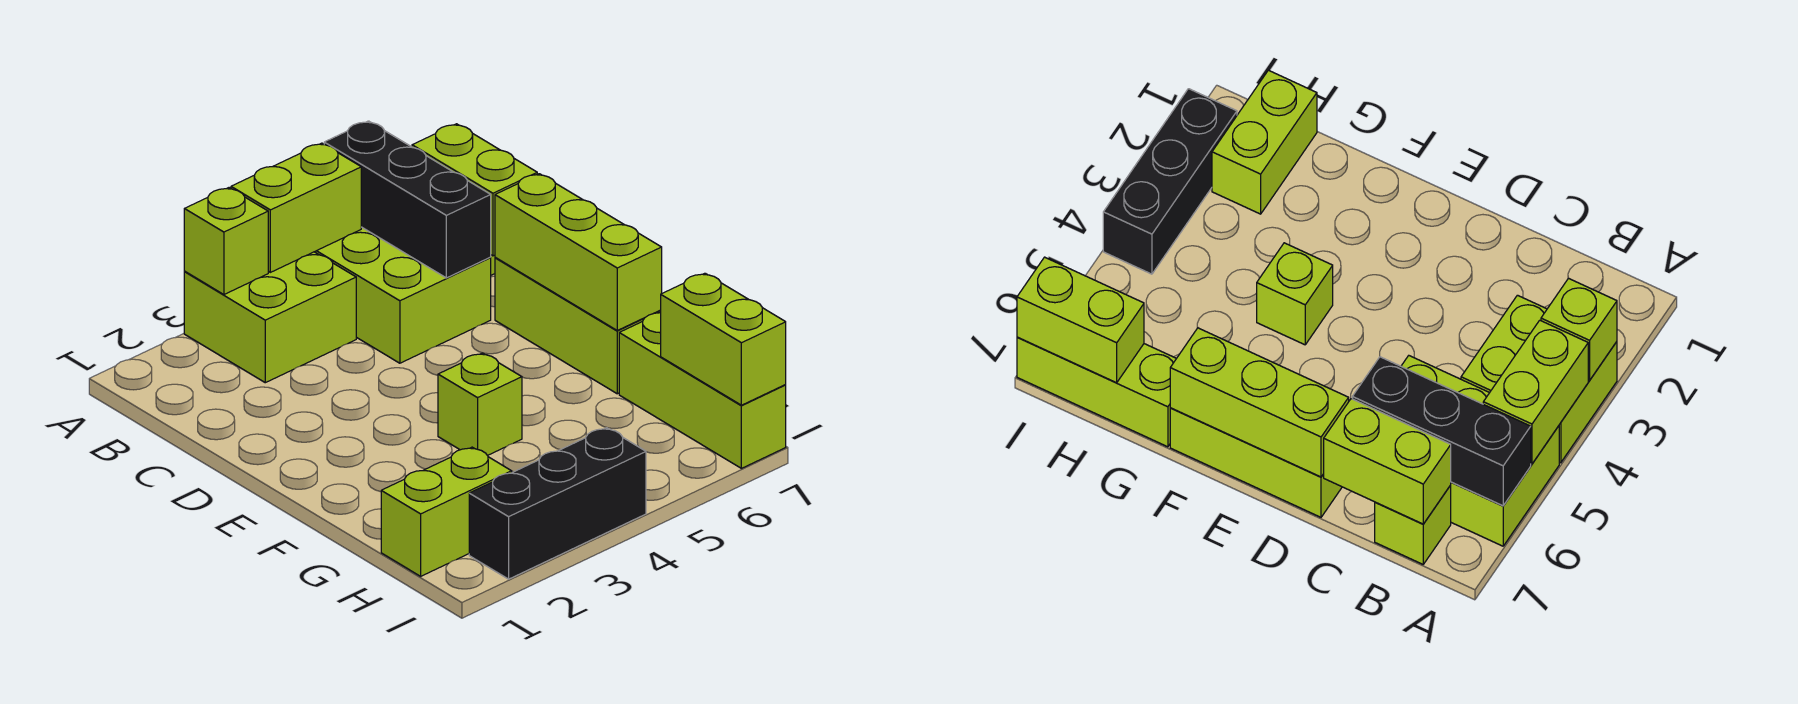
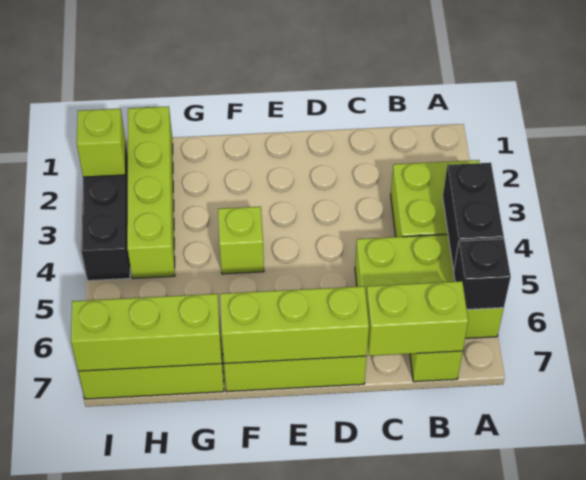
lime brick A3 level 2 -> lime brick I2 level 2
lime brick A4:A5 level 2 -> black brick A4:A5 level 2
black brick A6:C6 level 2 -> black brick A6 level 2
lime brick H1:H2 level 1 -> lime brick H1:H4 level 1
lime brick H7:I7 level 2 -> lime brick G7:I7 level 2

